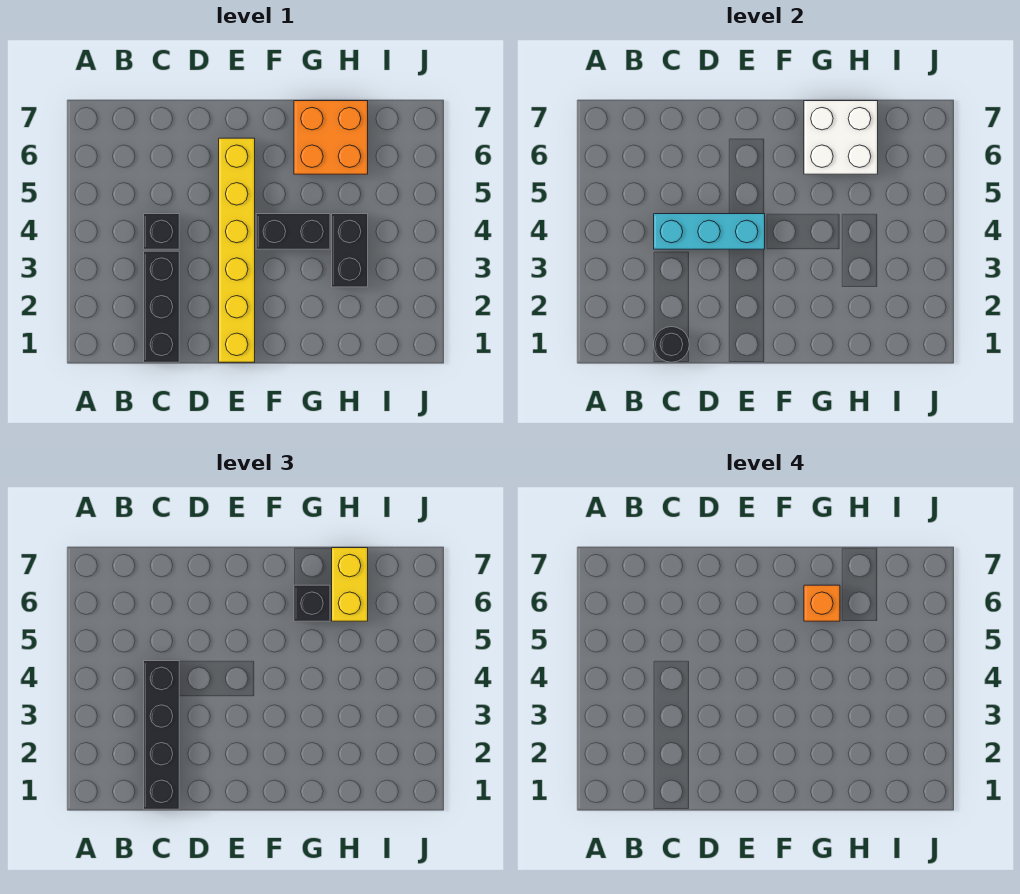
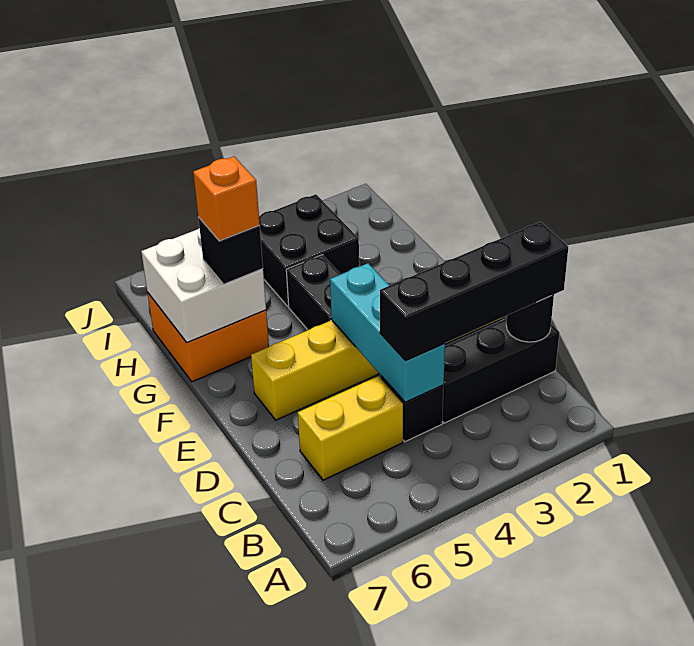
black brick H3:H4 level 1 -> black brick H3:I4 level 1
yellow brick H6:H7 level 3 -> yellow brick C5:C6 level 1

